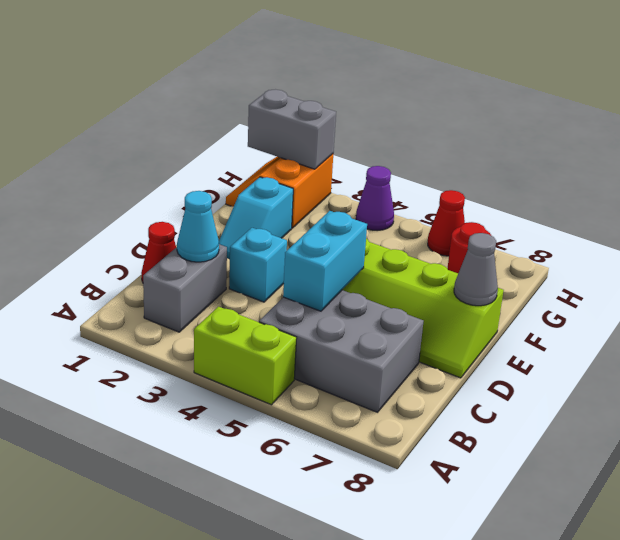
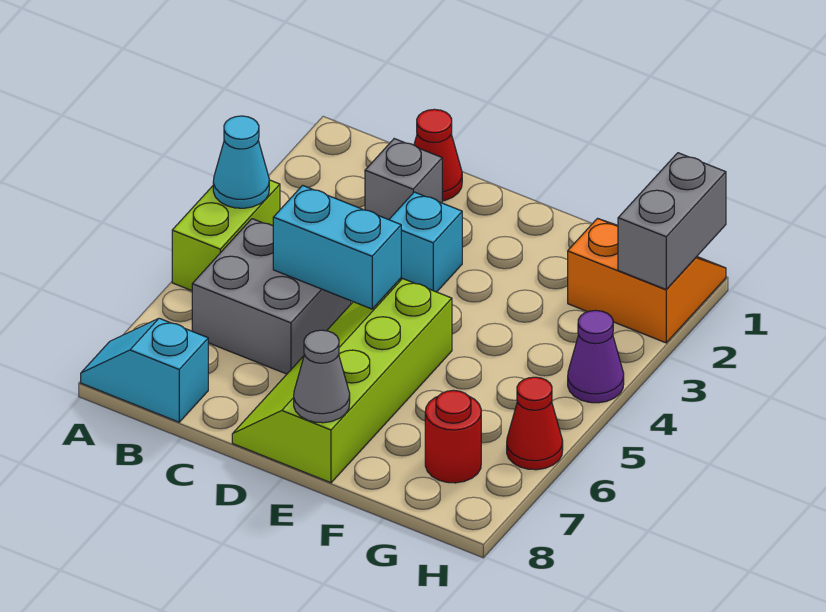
grey brick B2:C2 level 1 -> grey brick C2 level 1
grey brick B5:C7 level 1 -> grey brick B5:C6 level 1
cyan cone C2 level 2 -> cyan cone A4 level 2
cyan slope E2:F2 level 1 top F -> cyan slope A8:B8 level 1 top B

